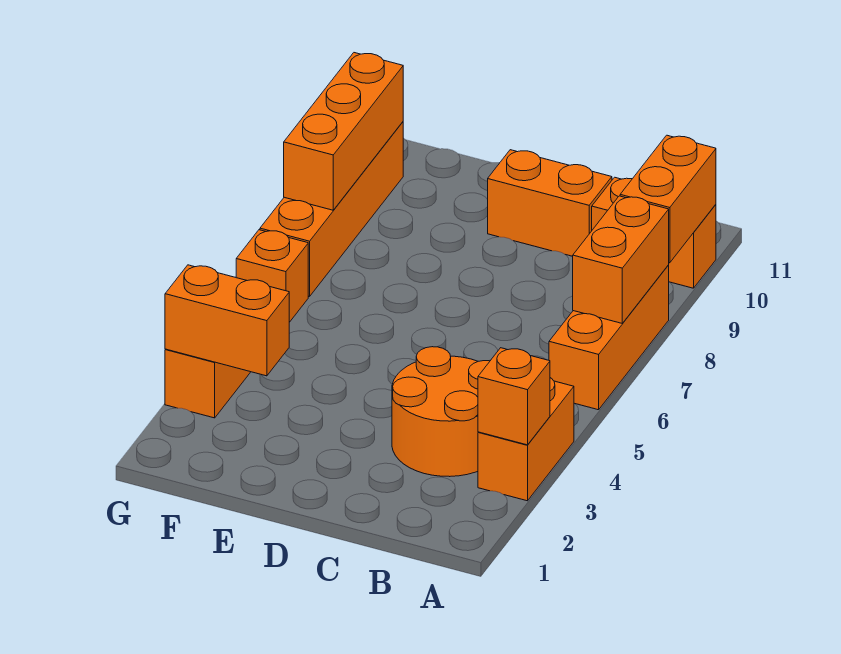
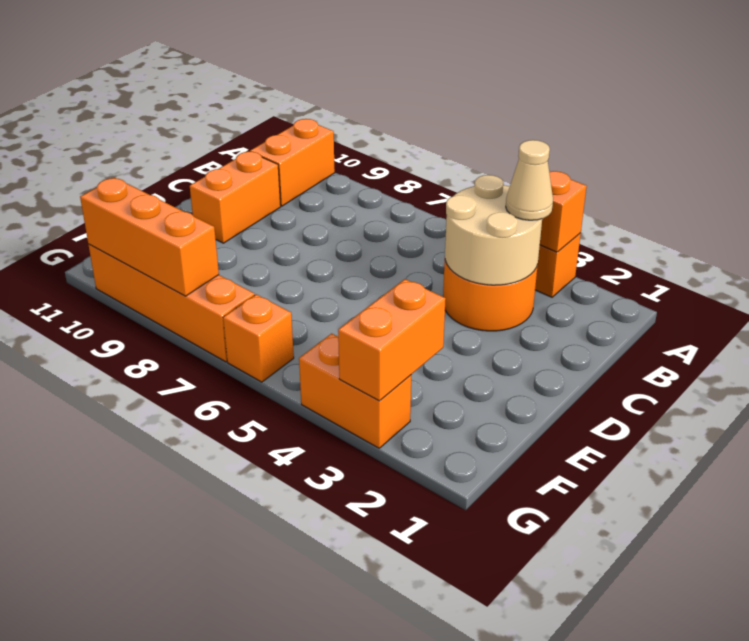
orange brick A6:A8 level 1 -> none
orange brick A7:A8 level 2 -> none
orange brick A9:A10 level 2 -> none
none -> tan round brick B3:C4 level 2
none -> tan cone B3 level 3

